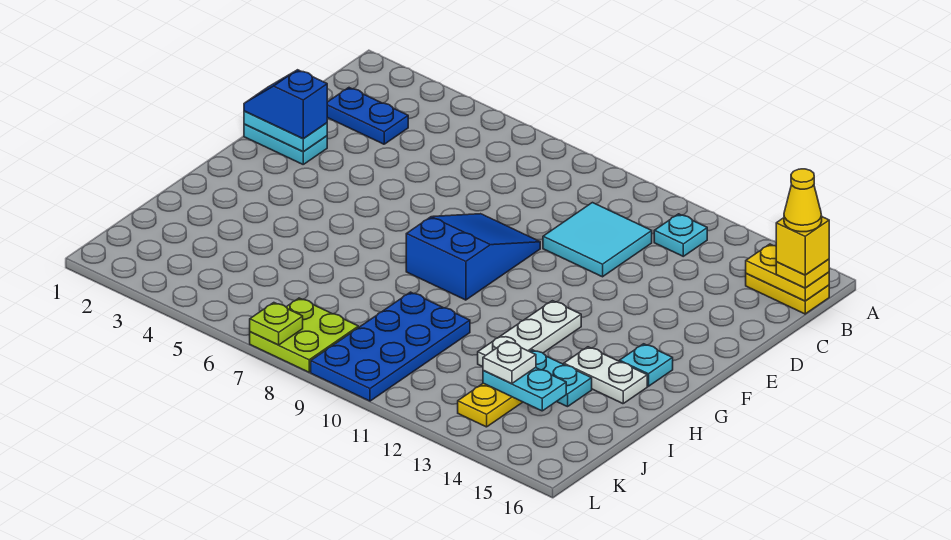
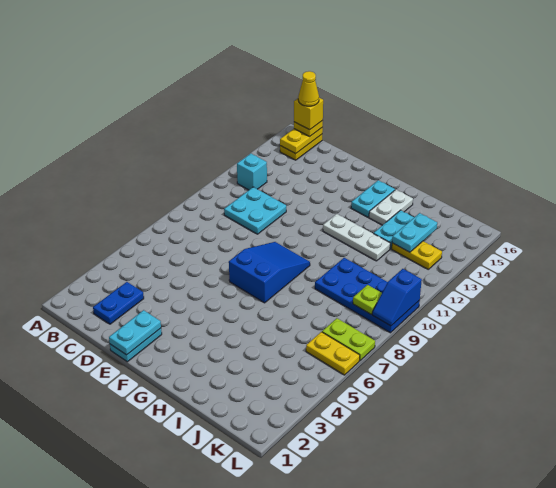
cyan plate B12 level 1 -> cyan brick B12 level 1
cyan tile C10:D11 level 1 -> cyan plate C10:D11 level 1
blue slope E1:E2 level 3 top 2 -> blue slope L9:L10 level 2 top 10
blue slope E8:G9 level 1 top G -> blue slope F7:G9 level 1 top 7
cyan plate G15 level 1 -> cyan plate G14:G15 level 1
white plate J13 level 3 -> none
none -> yellow plate K6:L6 level 1
lime plate K7:L8 level 1 -> lime plate K7:L7 level 1
lime plate L7 level 2 -> lime plate K9 level 2

